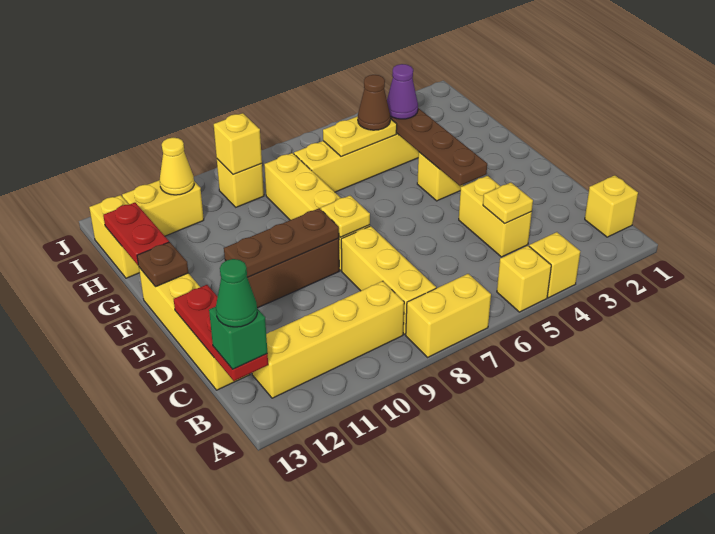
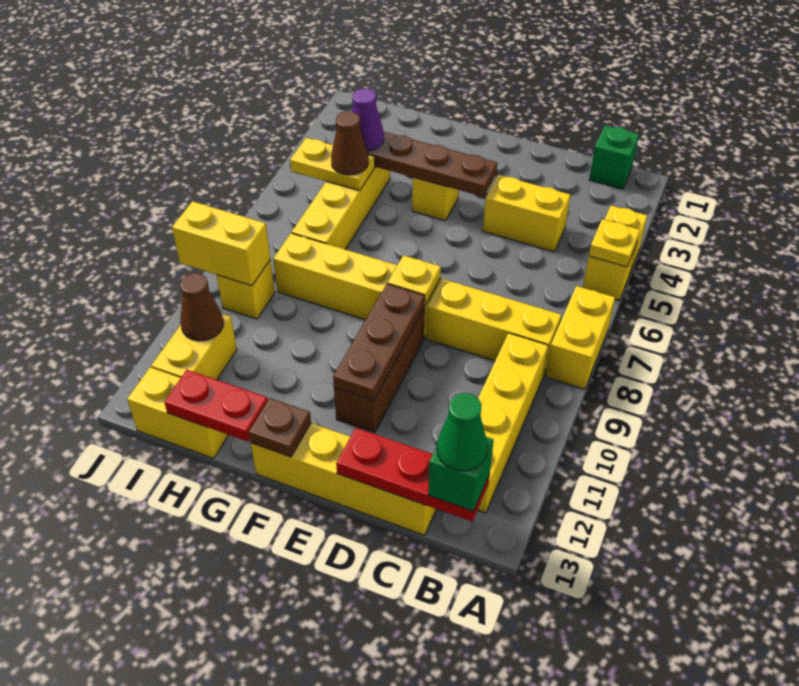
yellow brick B1 level 1 -> green brick B1 level 1
yellow plate C4 level 2 -> yellow plate A5 level 2
yellow plate H5:H6 level 2 -> yellow plate H5:I5 level 2
yellow brick I9 level 2 -> yellow brick I9:J9 level 2
yellow cone I11 level 2 -> brown cone I11 level 2

